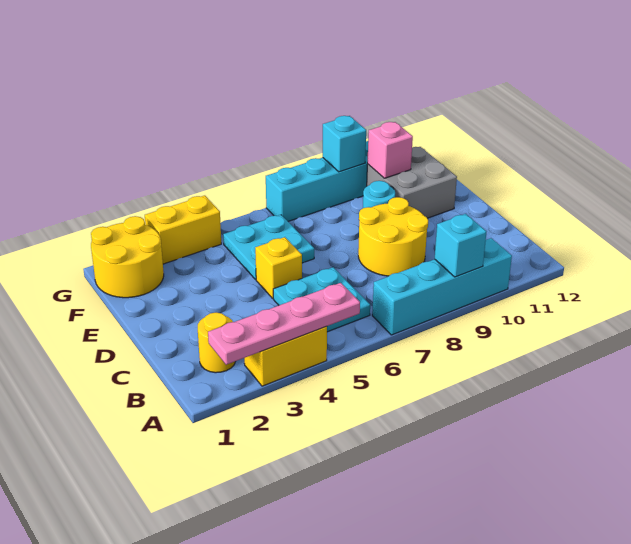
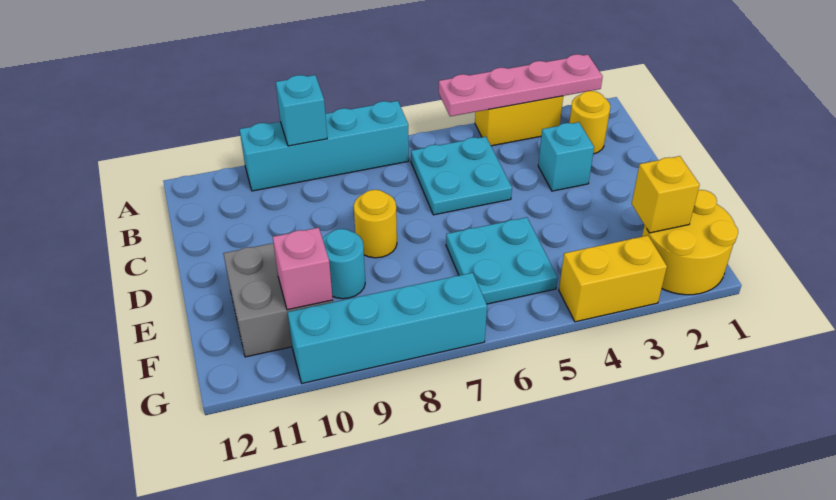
yellow round brick C8:D9 level 1 -> yellow round brick D8 level 1
yellow brick D5 level 1 -> yellow brick F2 level 2
cyan brick G9 level 2 -> cyan brick C3 level 1

